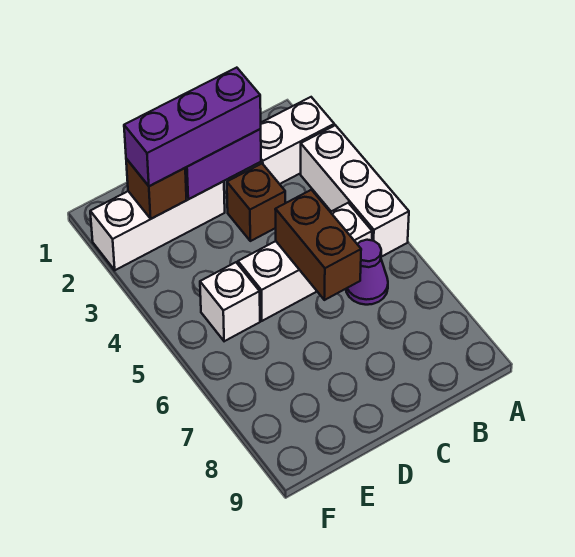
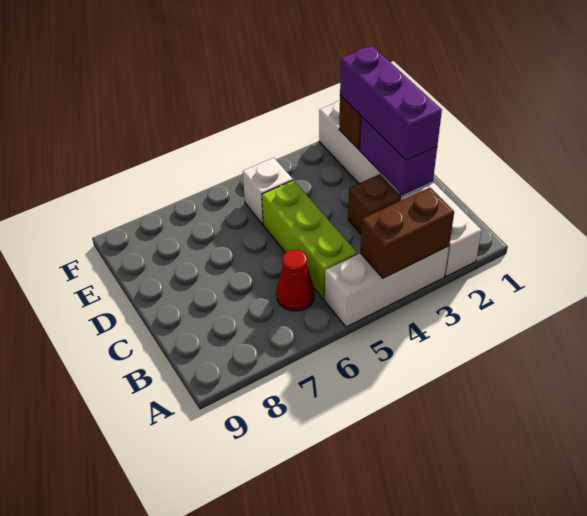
white brick B5:D5 level 1 -> lime brick B5:D5 level 1
purple cone B6 level 1 -> red cone B6 level 1
brown brick C5:C6 level 2 -> brown brick A3:A4 level 2

